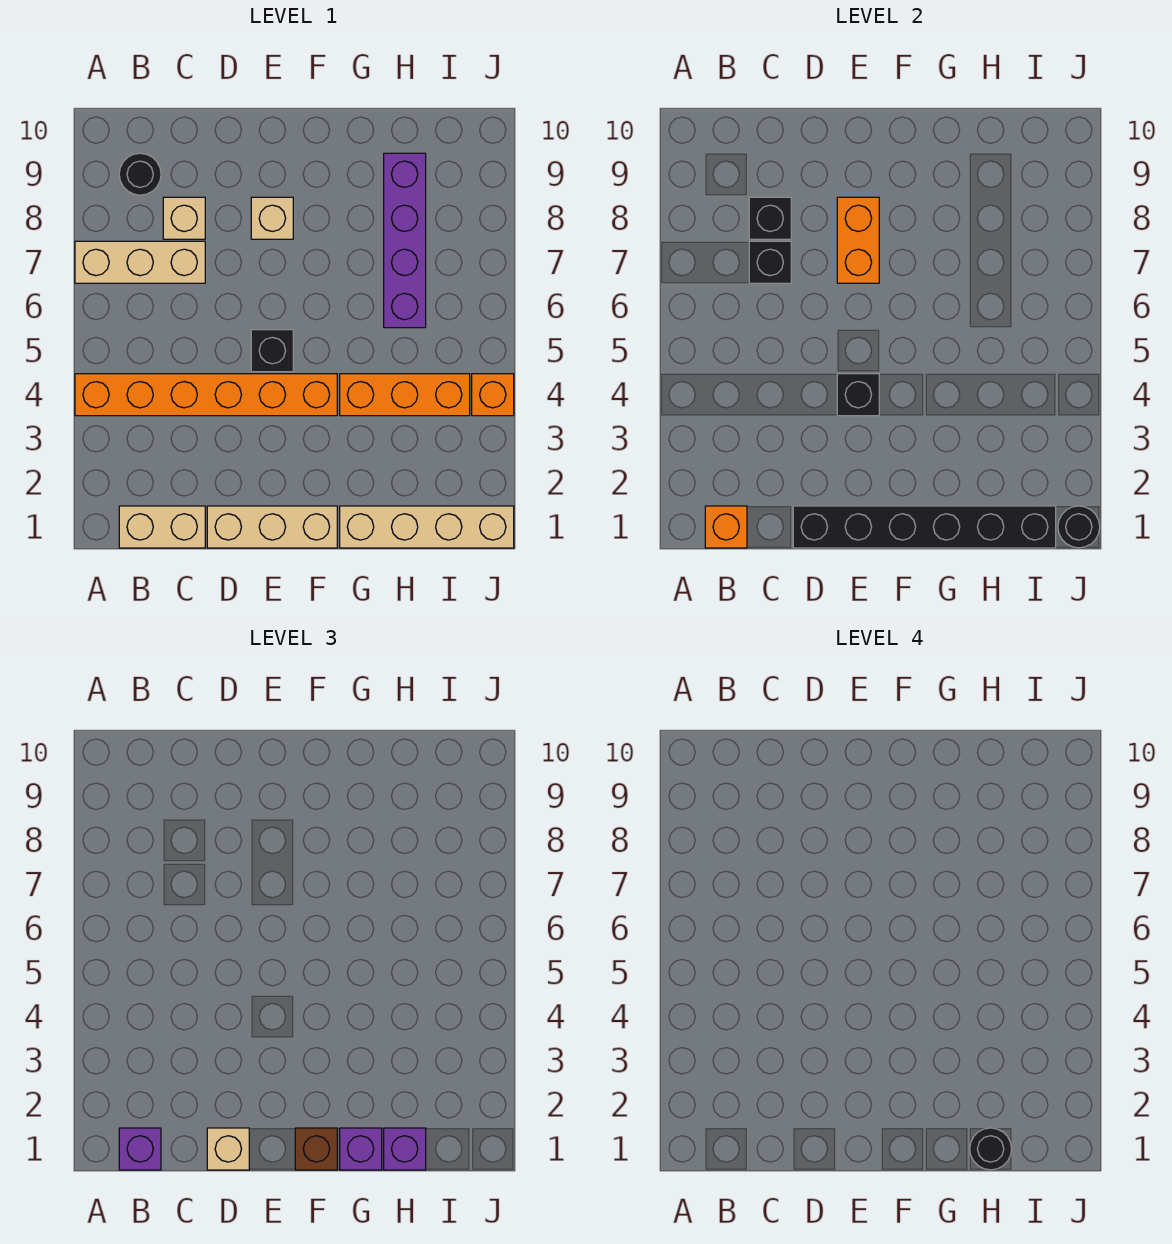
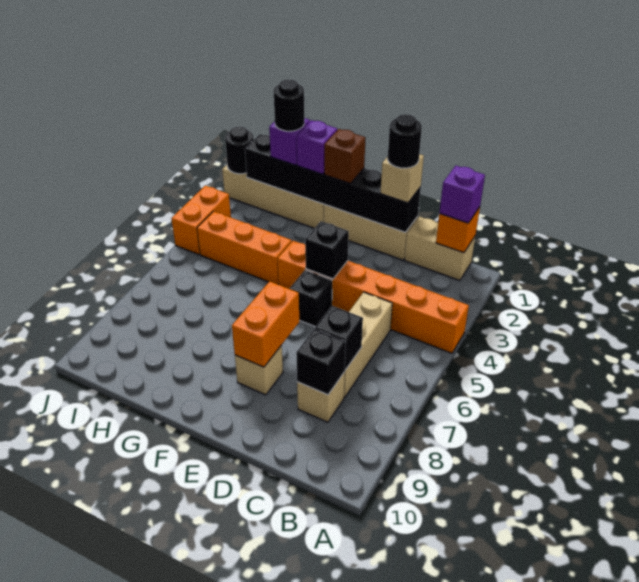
tan brick A7:C7 level 1 -> tan brick C5:C7 level 1
black round brick B9 level 1 -> black round brick D1 level 4
purple brick H6:H9 level 1 -> none
orange brick J4 level 1 -> orange brick J3:J4 level 1

